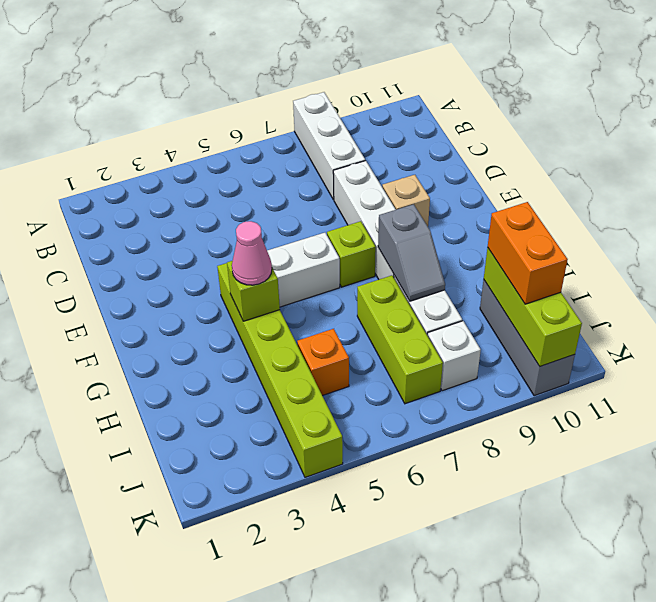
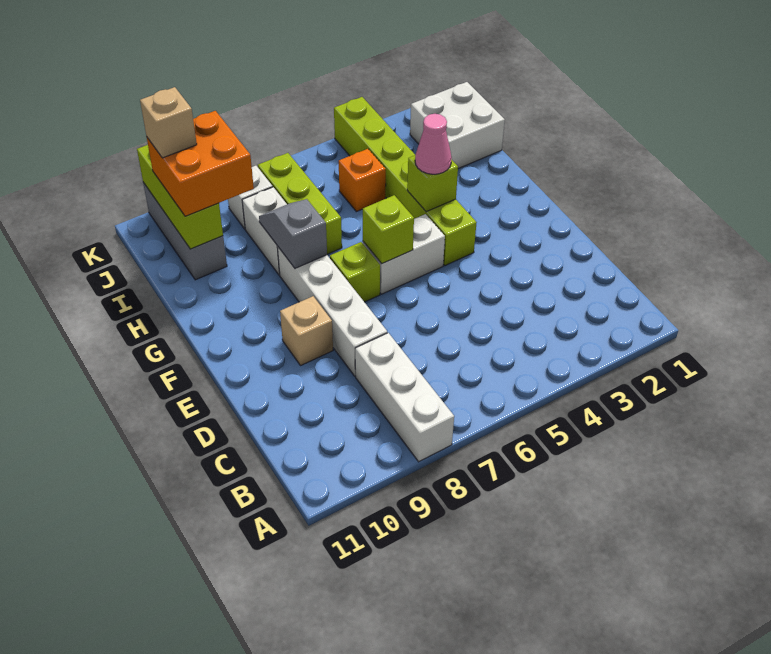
none -> lime brick F6 level 2
none -> white brick I1:J2 level 1
orange brick I10:J10 level 3 -> orange brick I9:J10 level 3
none -> tan brick J10 level 4

